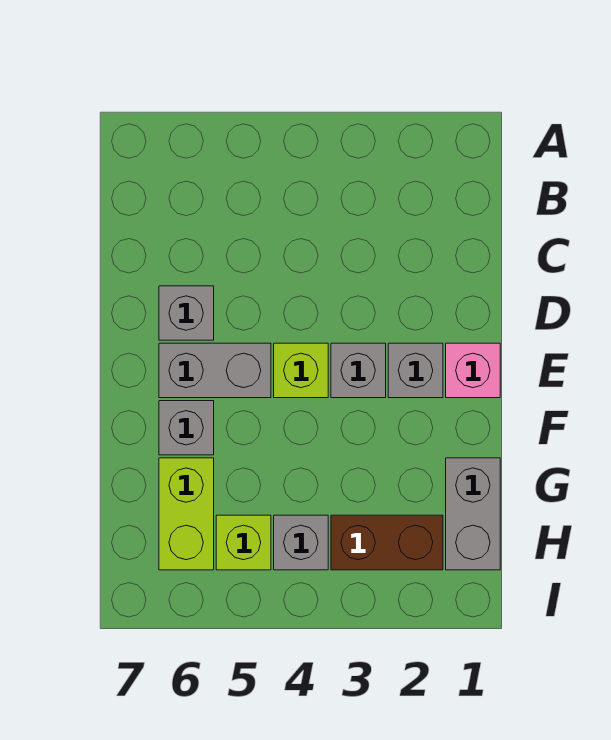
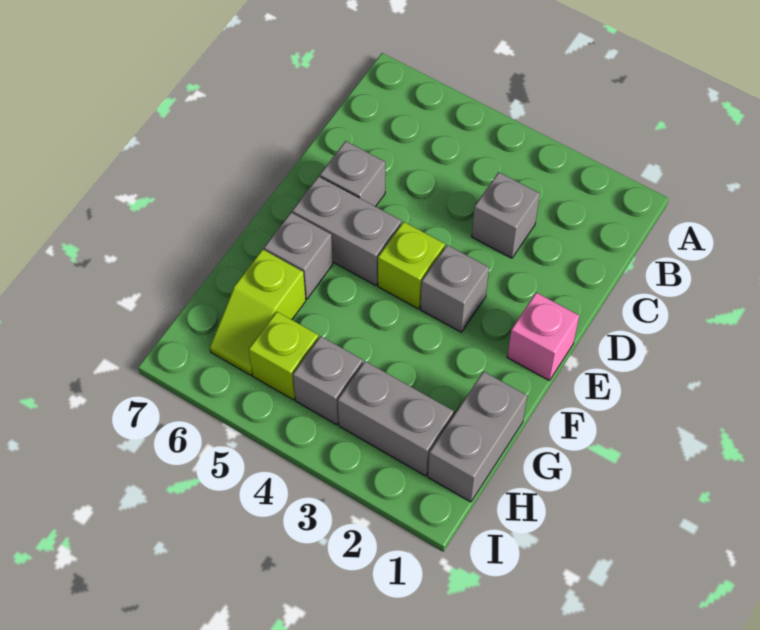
grey brick E2 level 1 -> grey brick C3 level 1
lime brick G6:H6 level 1 -> lime slope G6:H6 level 1 top G
brown brick H2:H3 level 1 -> grey brick H2:H3 level 1

